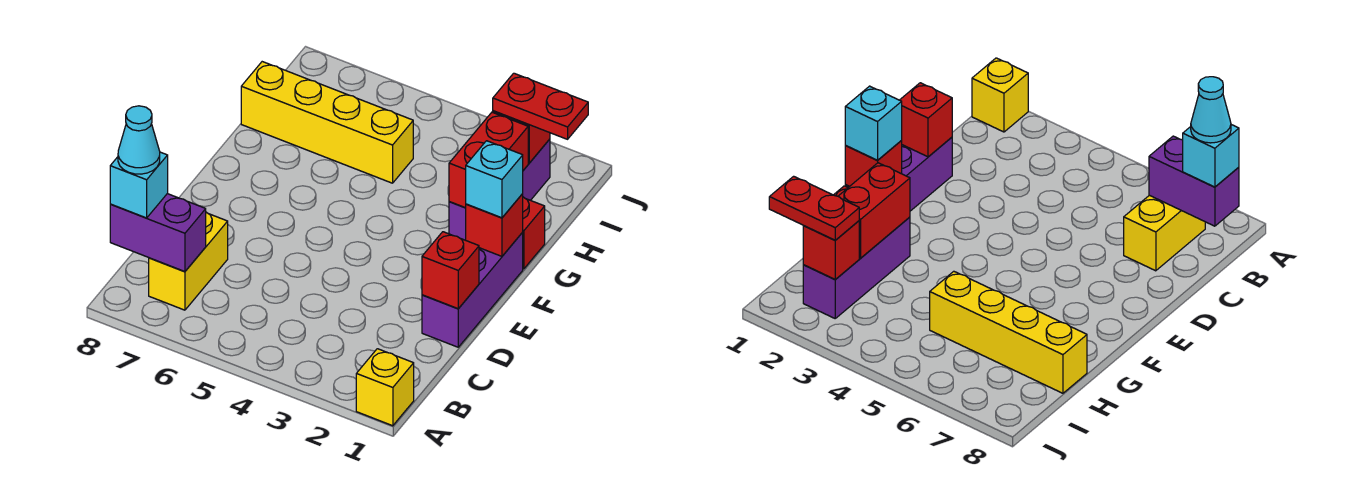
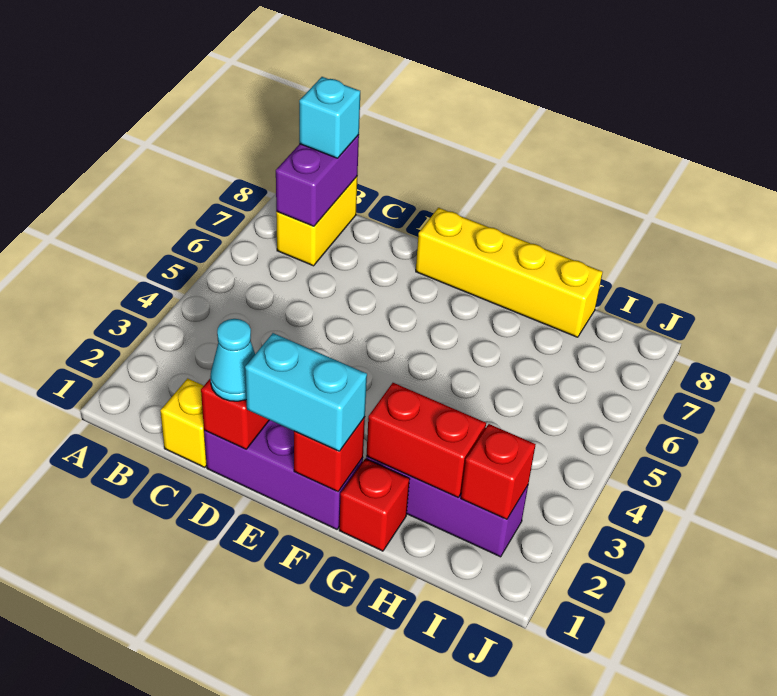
yellow brick A1 level 1 -> yellow brick C1 level 1
yellow brick B7:C7 level 1 -> yellow brick B7:B8 level 1
cyan cone B8 level 4 -> cyan cone D1 level 3
cyan brick F1 level 3 -> cyan brick E1:F1 level 3
yellow brick H5:H8 level 1 -> yellow brick E8:H8 level 1
red plate I1:I2 level 3 -> none

